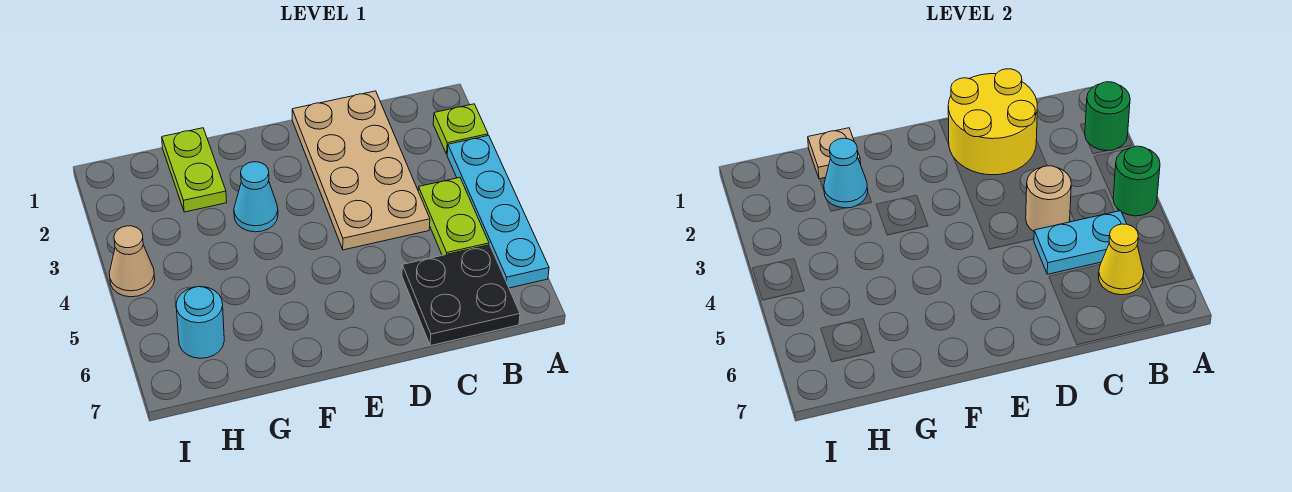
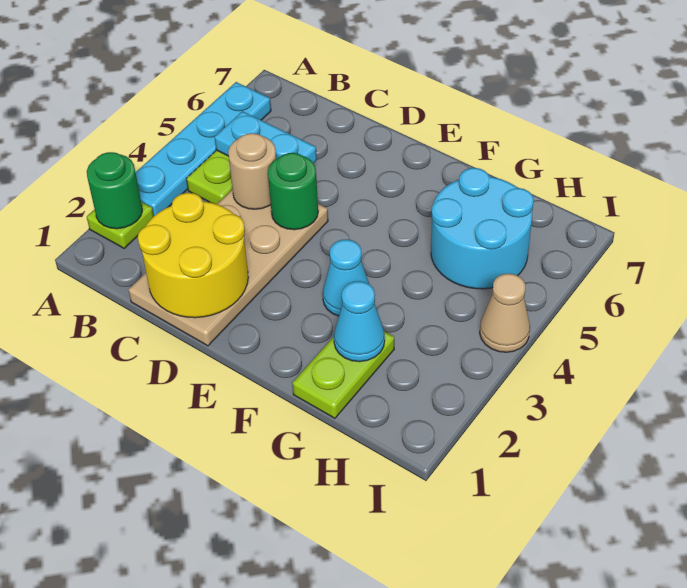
green round brick A4 level 2 -> green round brick D4 level 2
black plate B6:C7 level 1 -> none
yellow cone B6 level 2 -> none
tan plate G1 level 2 -> none
cyan round brick H6 level 1 -> cyan round brick G5:H6 level 1

